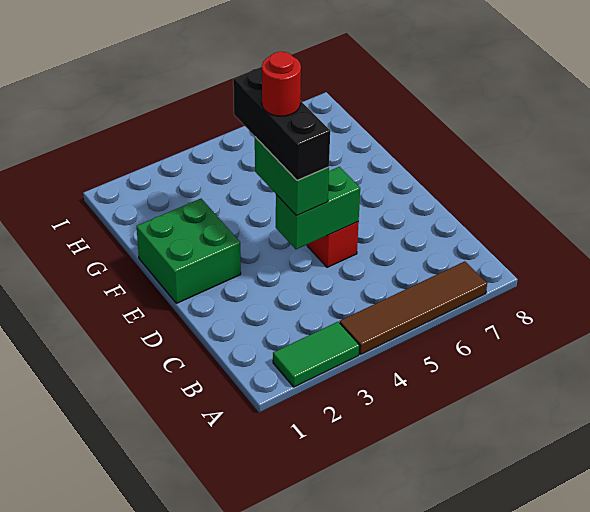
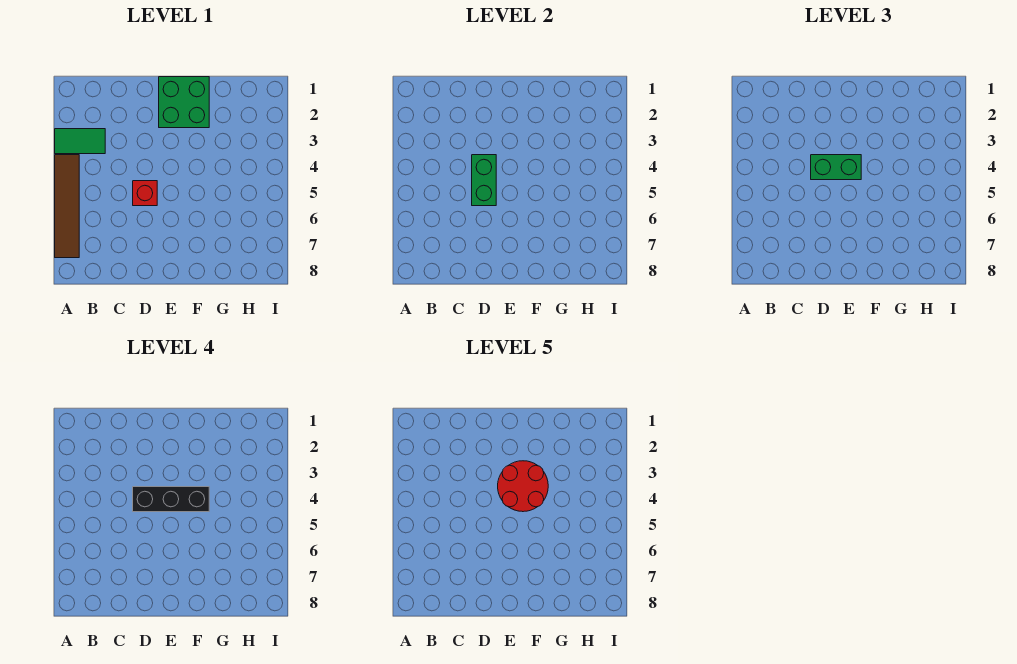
green tile A2:A3 level 1 -> green tile A3:B3 level 1
red round brick E4 level 5 -> red round brick E3:F4 level 5

